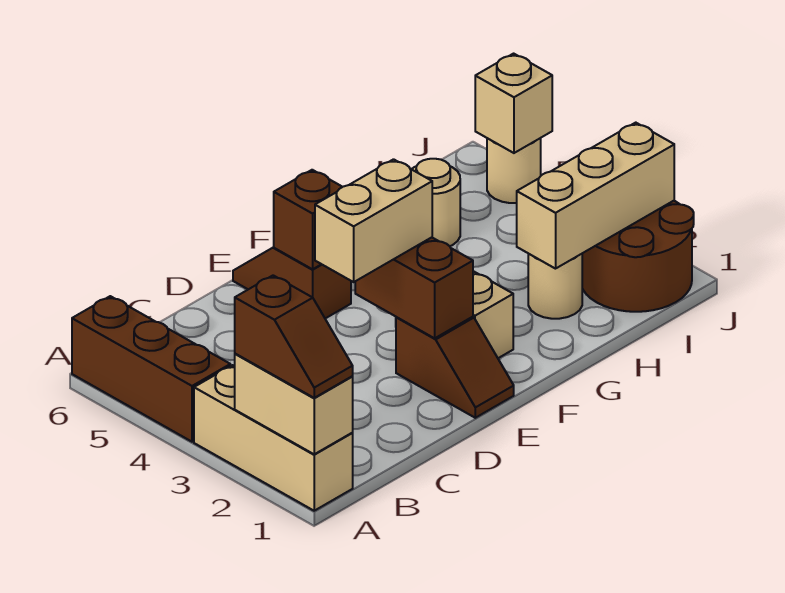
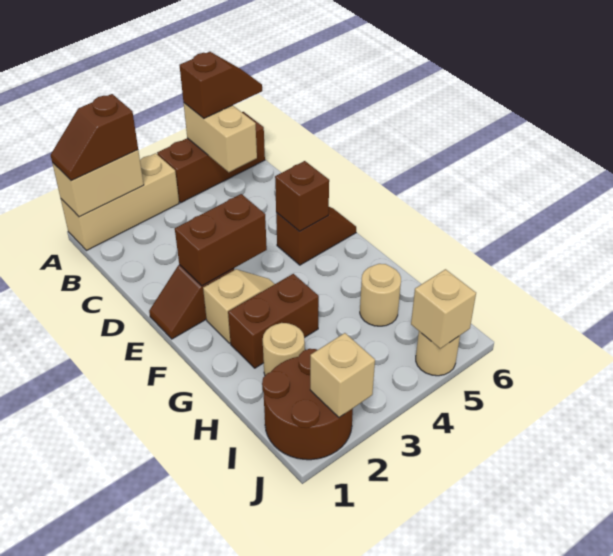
none -> brown slope A5:A6 level 3 top 5
tan brick D3:E3 level 3 -> tan brick A5:B5 level 2
none -> brown brick G2:G3 level 1
tan brick H2:J2 level 2 -> tan brick J2 level 2

